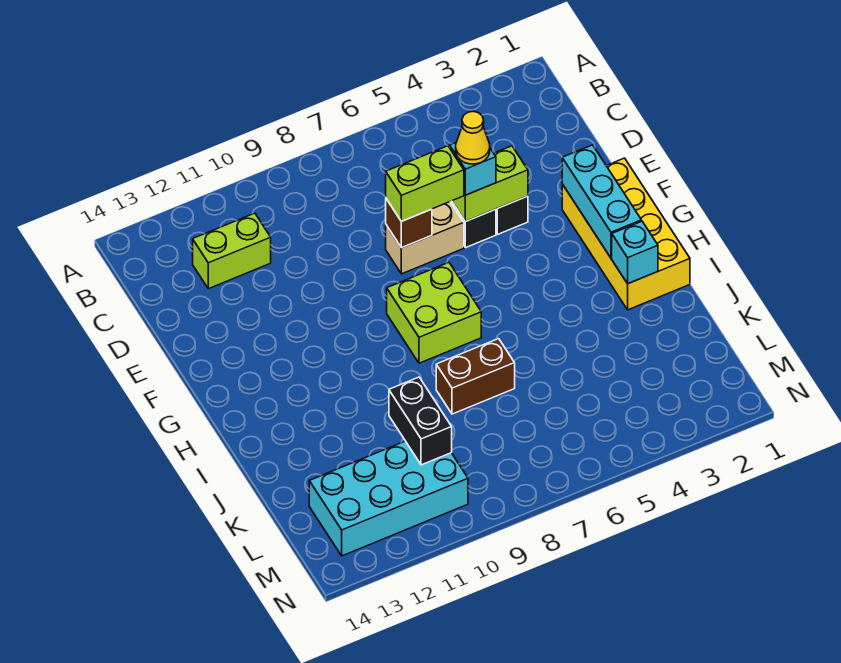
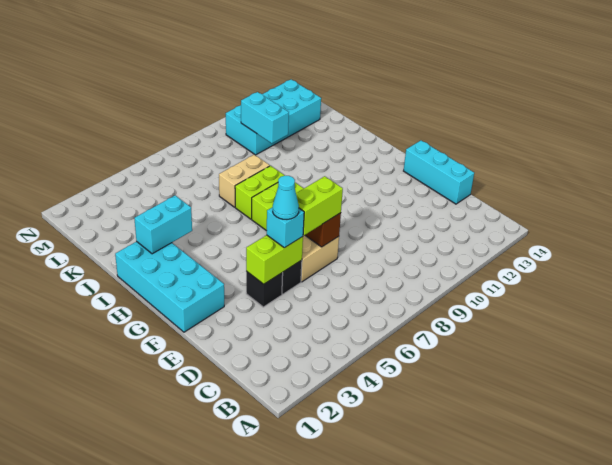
lime brick C11:C12 level 1 -> lime brick I7:I8 level 1
yellow cone E5 level 4 -> cyan cone E5 level 4
yellow brick F1:I2 level 1 -> cyan brick F1:I2 level 1
cyan brick F2:H2 level 2 -> cyan brick D14:F14 level 1
cyan brick I2 level 2 -> cyan brick I2:I3 level 2
brown brick J7:J8 level 1 -> tan brick J7:J8 level 1
black brick K10:L10 level 2 -> cyan brick K10:L10 level 2

